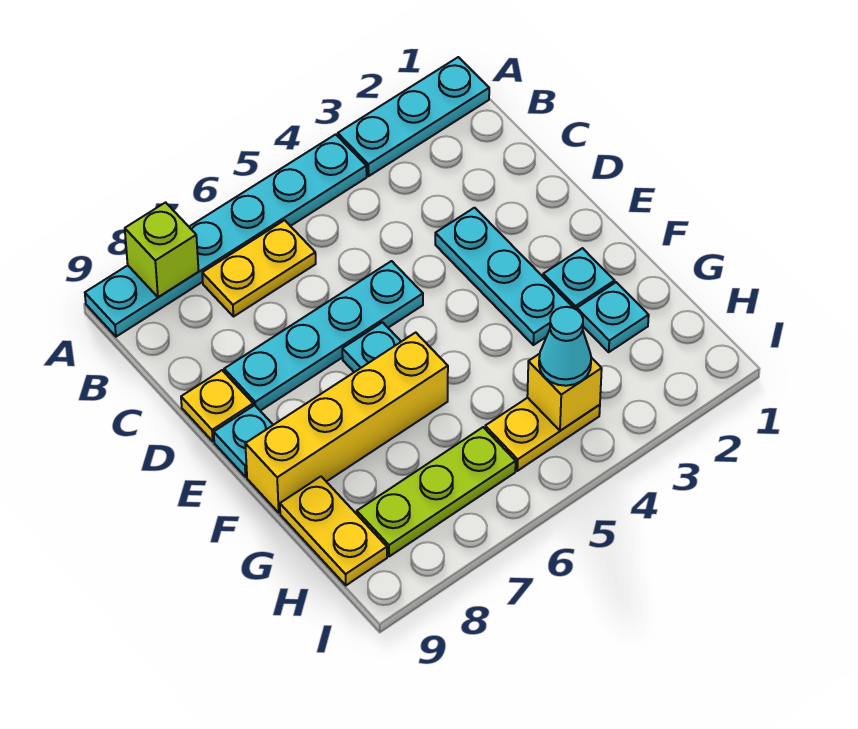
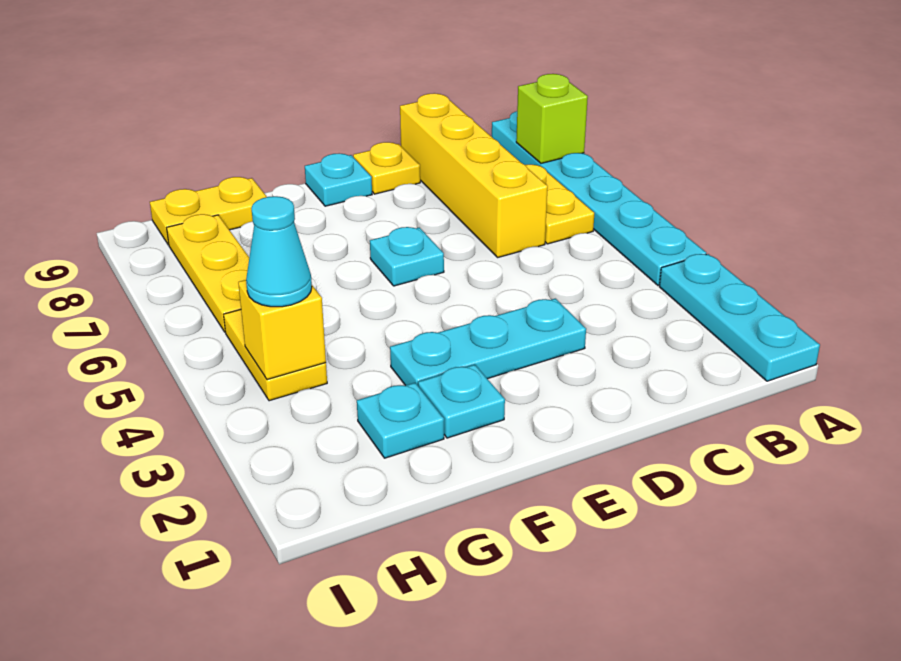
cyan plate D5:D8 level 1 -> none
yellow brick F6:F9 level 1 -> yellow brick C6:C9 level 1
lime plate H6:H8 level 1 -> yellow plate H6:H8 level 1

